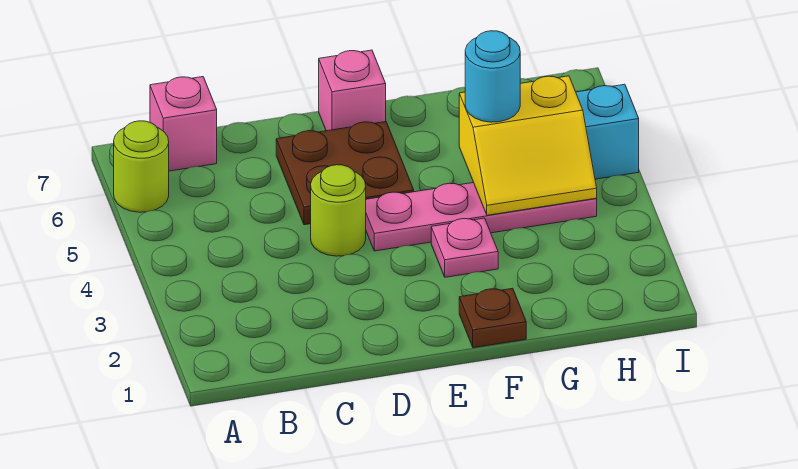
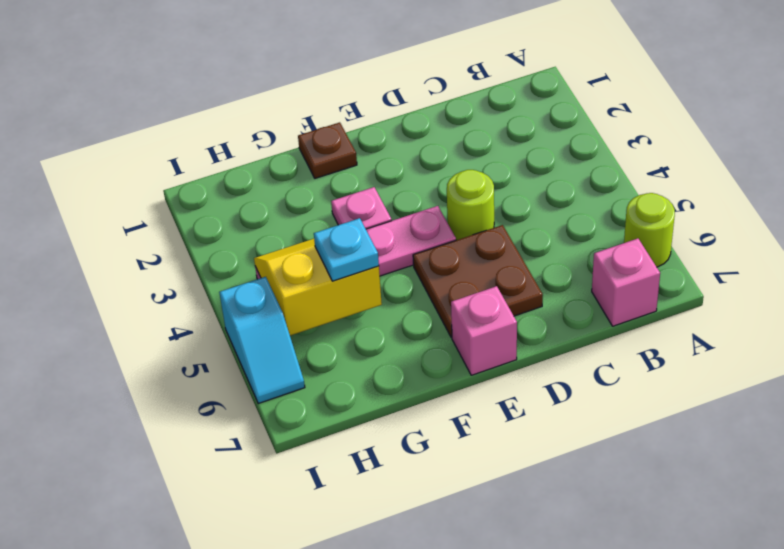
cyan round brick G5 level 3 -> cyan plate G5 level 3

